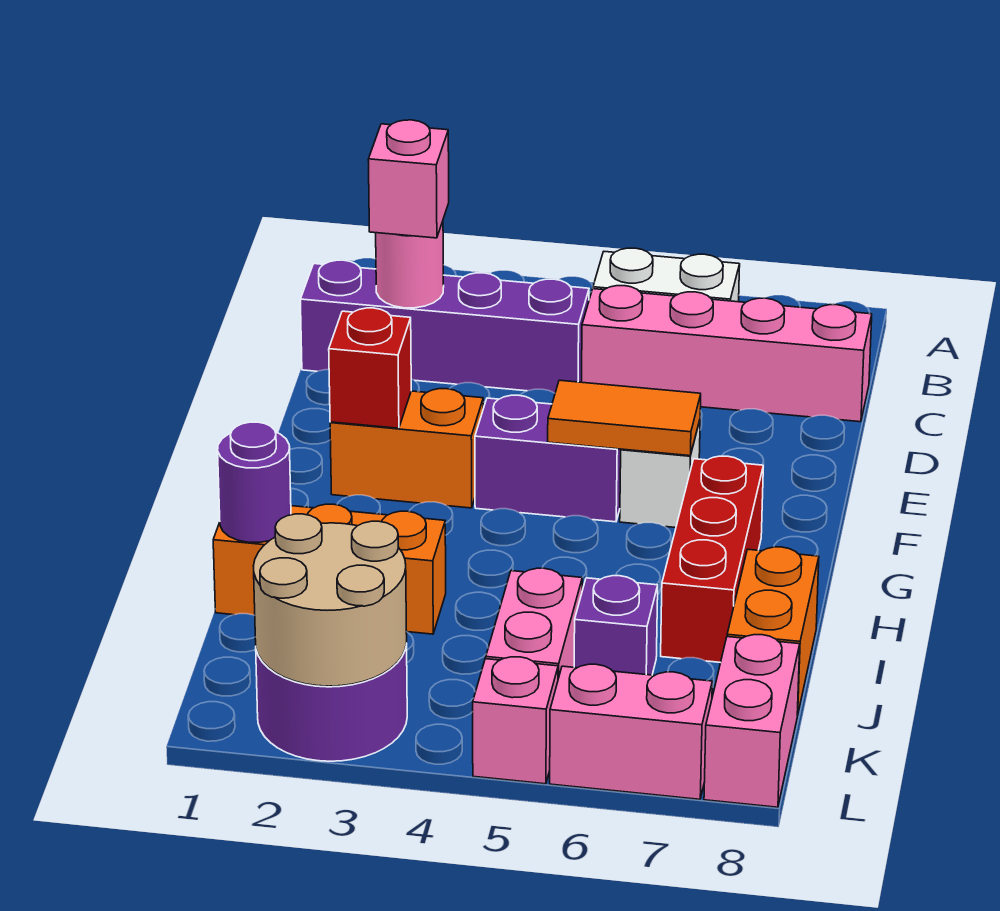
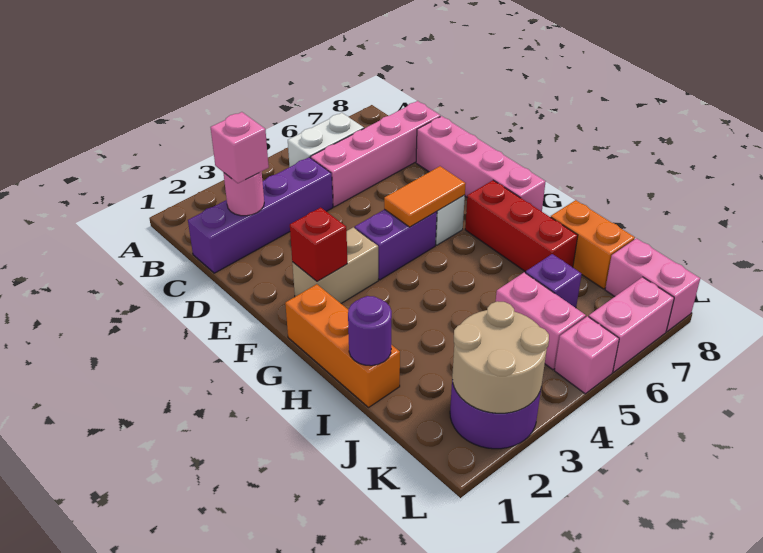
none -> pink brick D8:G8 level 1
orange brick F2:F3 level 1 -> tan brick F2:F3 level 1
orange brick I1:I3 level 1 -> orange brick G1:I1 level 1

